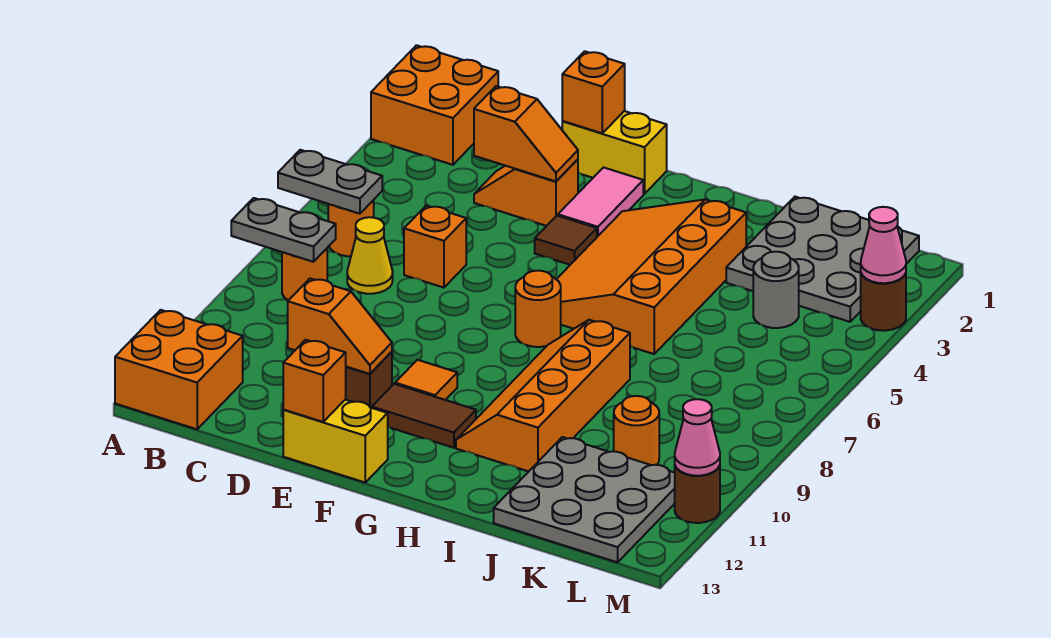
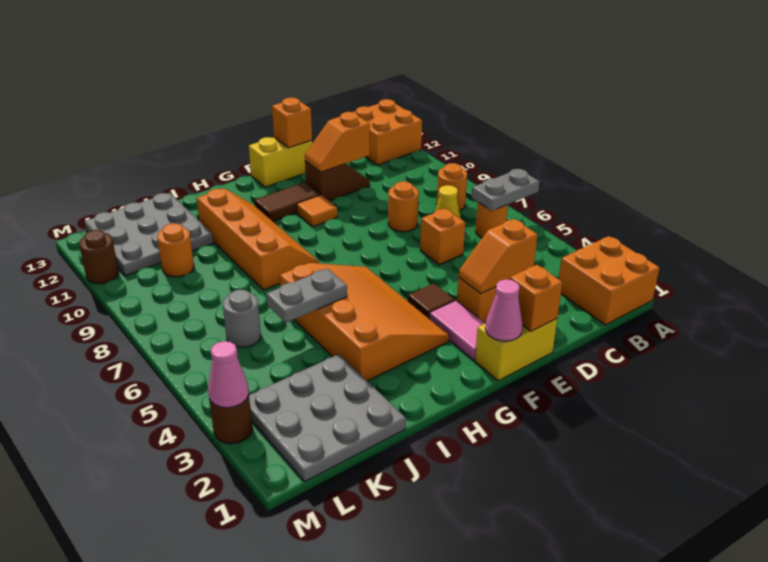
grey plate A8:B8 level 2 -> grey plate I5:J5 level 2
orange round brick G7 level 1 -> orange round brick D8 level 1
grey round brick K4 level 1 -> grey round brick K6 level 1
pink cone M11 level 2 -> pink cone F1 level 2

